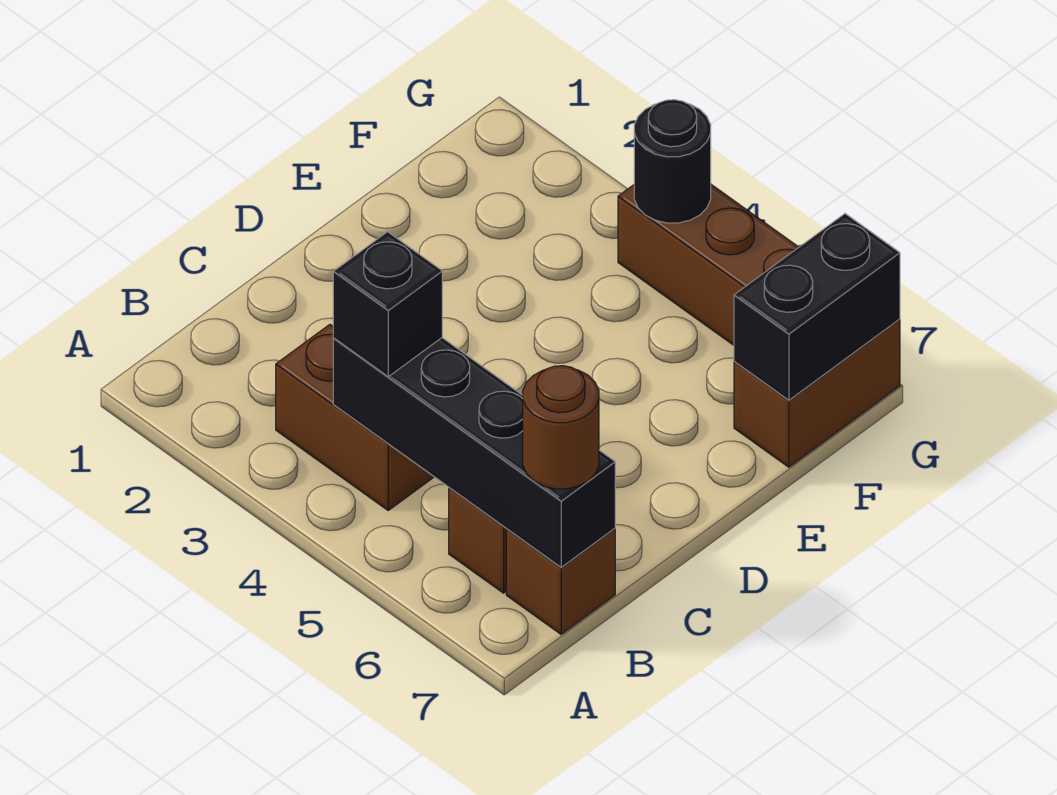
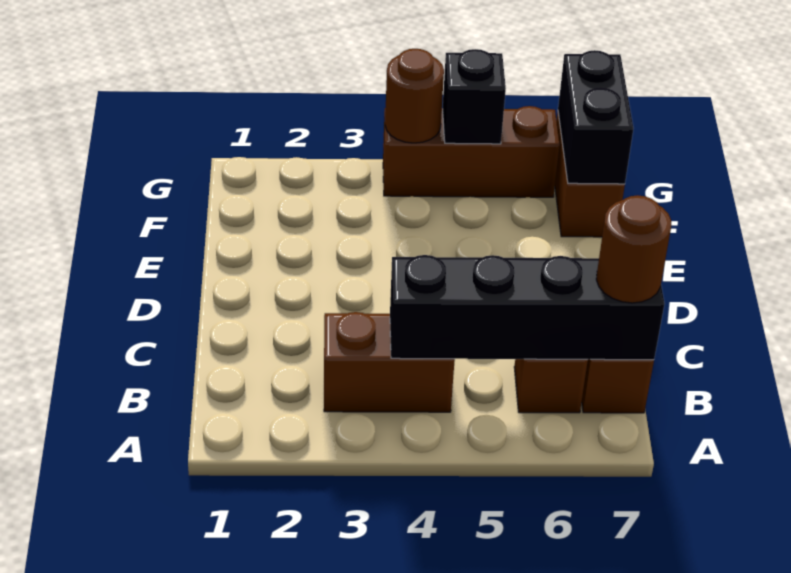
black brick B4 level 3 -> black brick G5 level 2
black round brick G4 level 2 -> brown round brick G4 level 2

